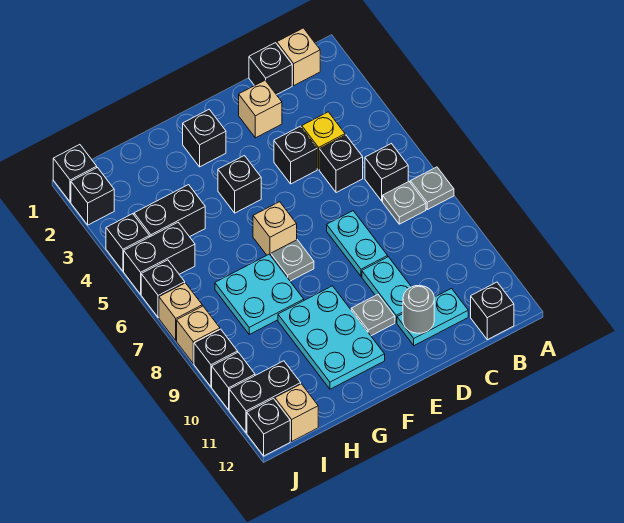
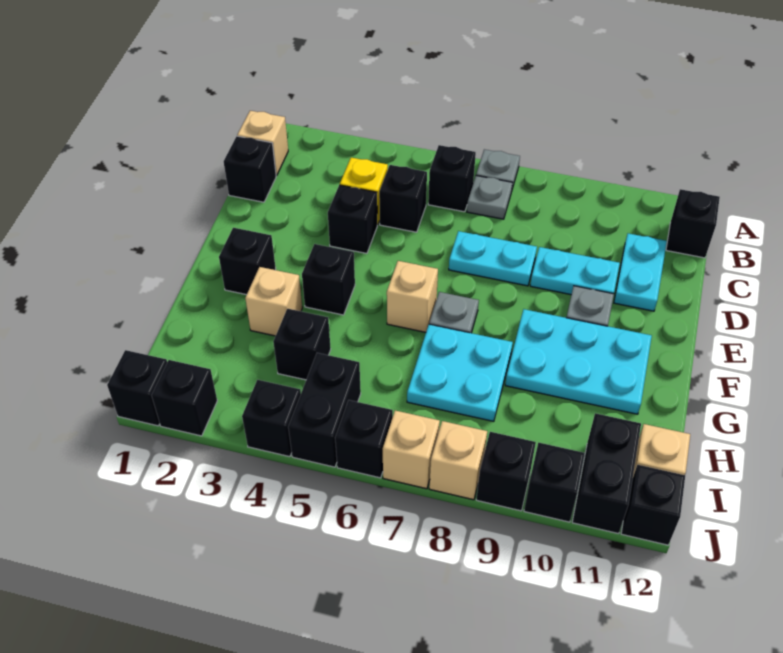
tan brick D2 level 1 -> tan brick G3 level 1
grey round brick D11 level 2 -> none
black brick H4:I4 level 1 -> black brick H4 level 1

